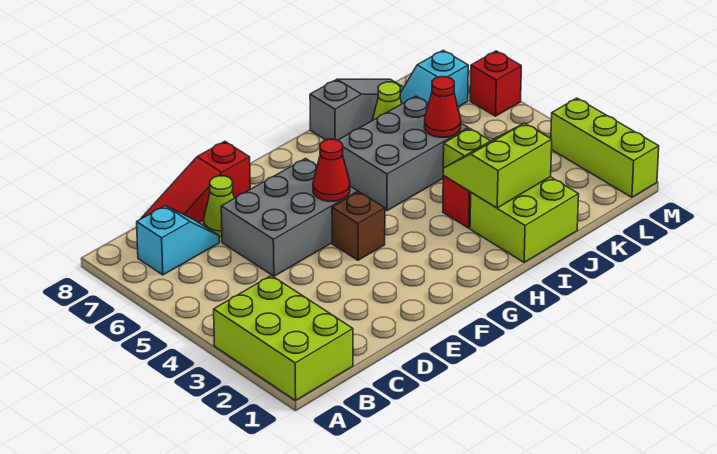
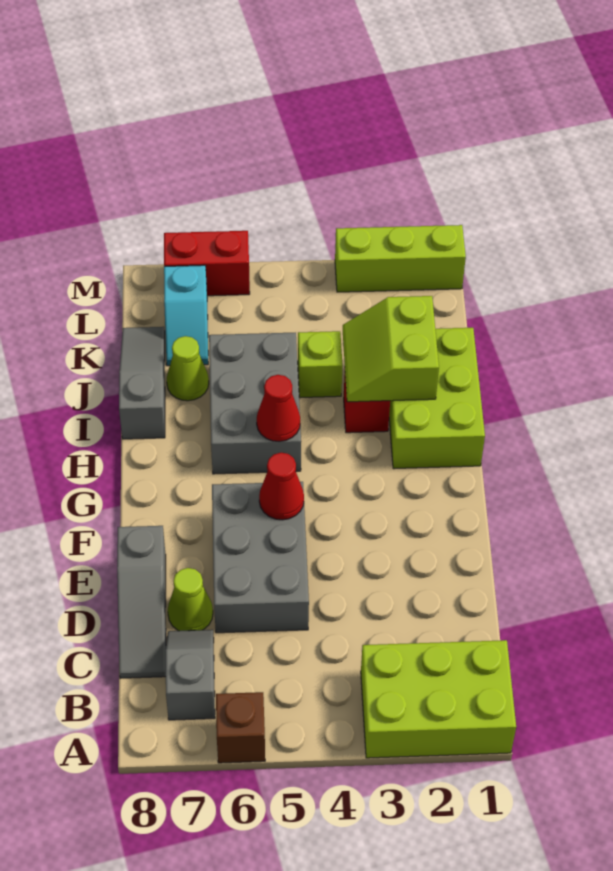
cyan slope B7:C7 level 1 top B -> grey slope B7:C7 level 1 top B
red slope C8:E8 level 1 top E -> grey slope C8:E8 level 1 top E
brown brick F4 level 1 -> brown brick A6 level 1
lime brick I1:J2 level 1 -> lime brick H1:J2 level 1
red cone J5 level 2 -> red cone H5 level 2
red brick M6 level 1 -> red brick M6:M7 level 1

